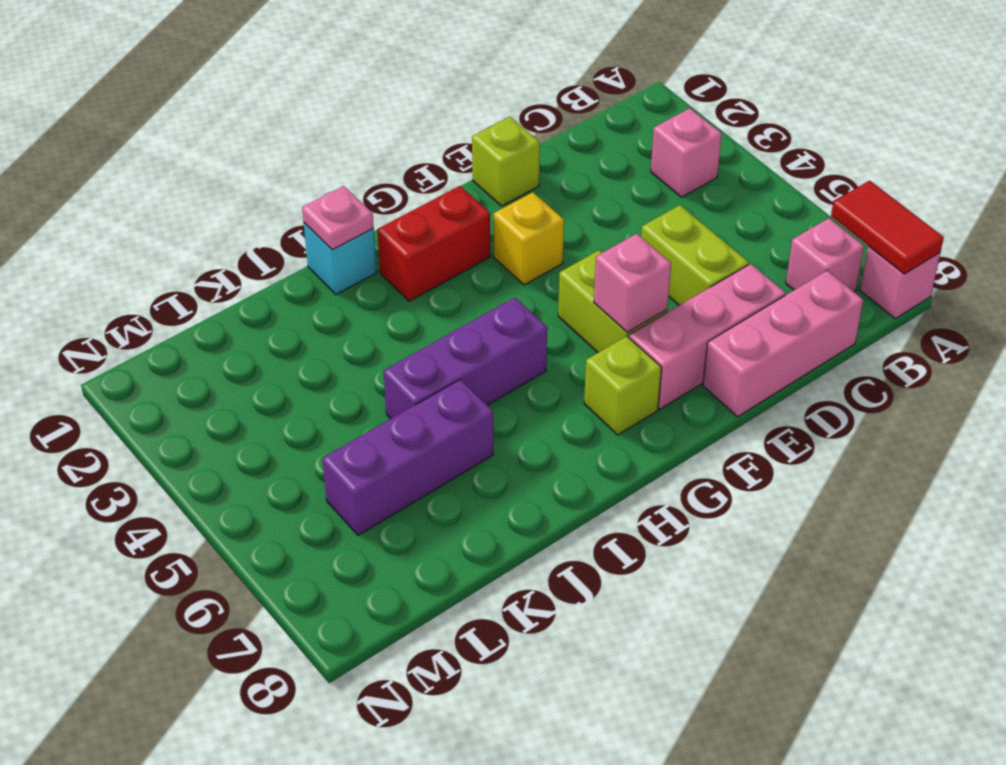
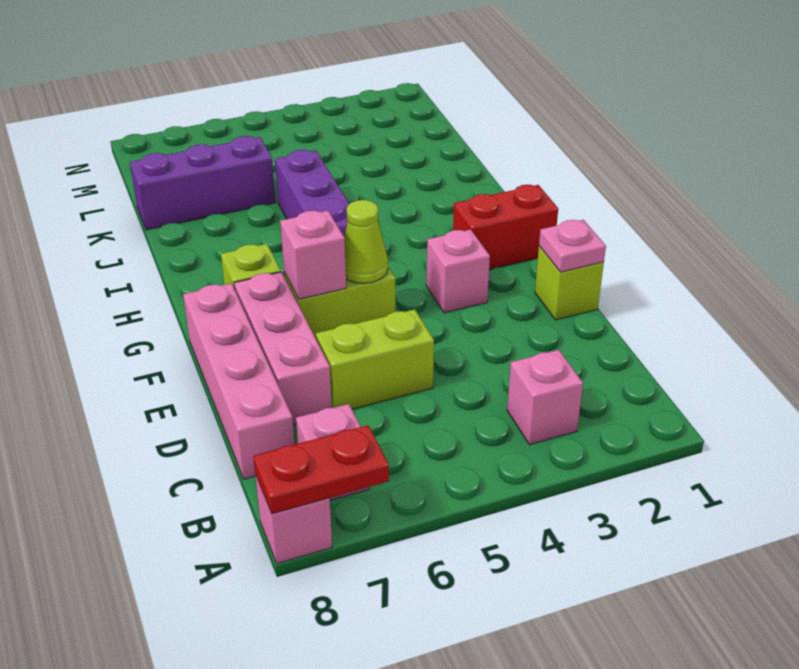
red tile A7:A8 level 2 -> red plate A7:A8 level 2
pink brick C8:E8 level 1 -> pink brick C8:F8 level 1
yellow brick F3 level 1 -> pink brick F3 level 1
none -> lime cone F5 level 2
red brick G2:H2 level 1 -> red brick G1:G2 level 1
cyan brick I1 level 1 -> none
pink plate I1 level 2 -> pink plate E1 level 2
purple brick J6:L6 level 1 -> purple brick K6:K8 level 1

